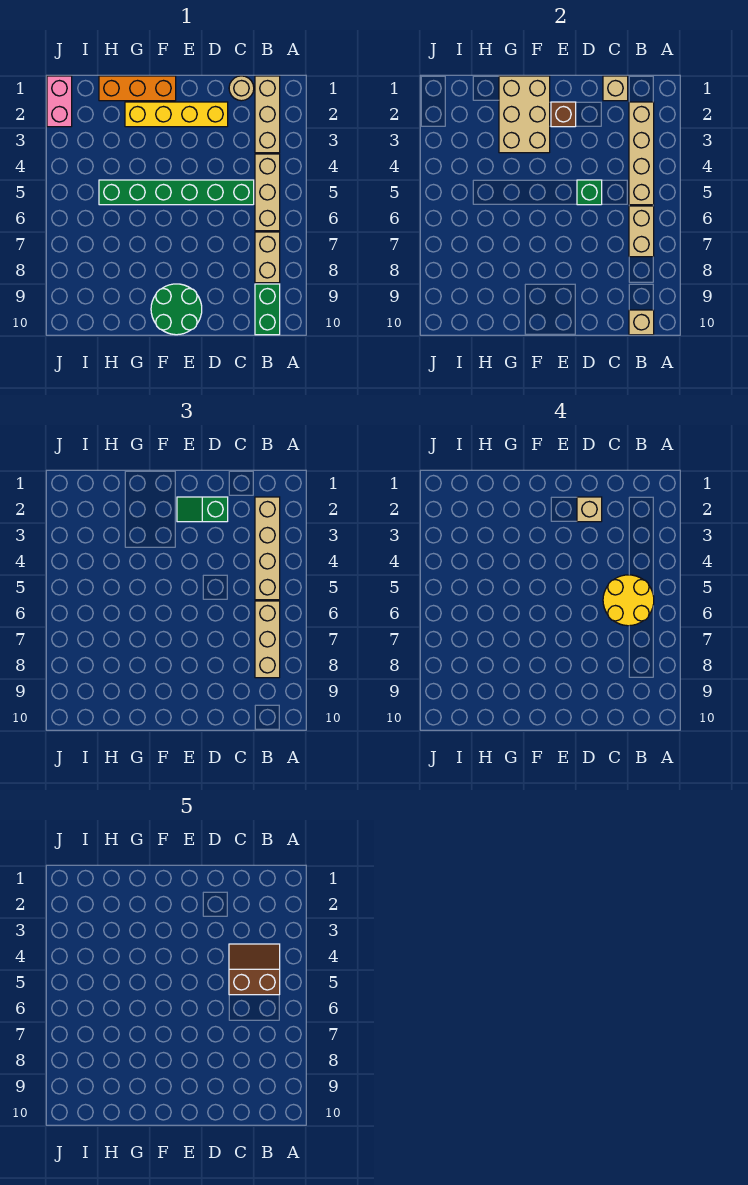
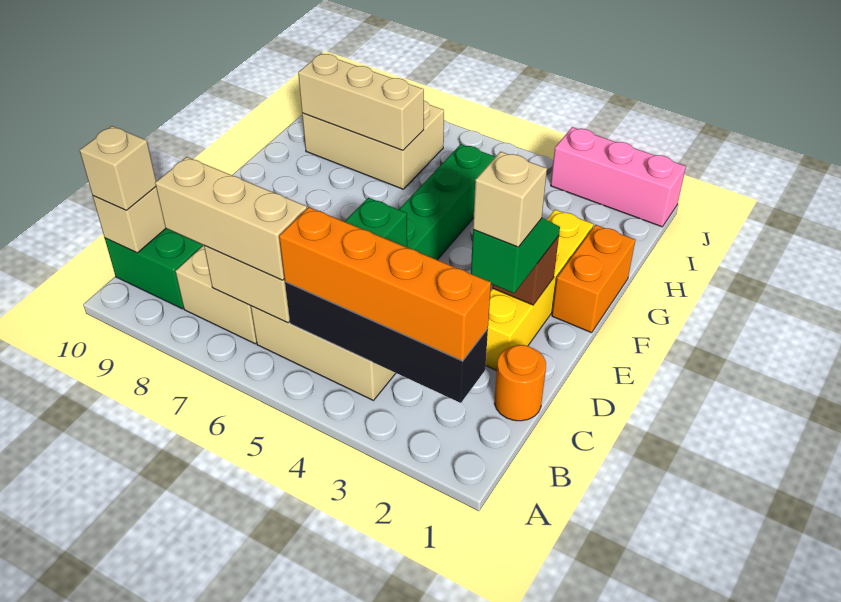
tan brick B1:B3 level 1 -> tan brick H7:H9 level 2
tan brick B2:B5 level 2 -> black brick B2:B5 level 2
tan brick B2:B5 level 3 -> orange brick B2:B5 level 3
brown slope B4:C5 level 5 top 5 -> none
yellow round brick B5:C6 level 4 -> none
tan round brick C1 level 1 -> orange round brick C1 level 1
tan brick C1 level 2 -> tan brick B10 level 3
green round brick E9:F10 level 1 -> none
orange brick F1:H1 level 1 -> orange brick F1:G1 level 1
tan brick F1:G3 level 2 -> tan brick H7:I9 level 1
pink brick J1:J2 level 1 -> pink brick J1:J3 level 1

